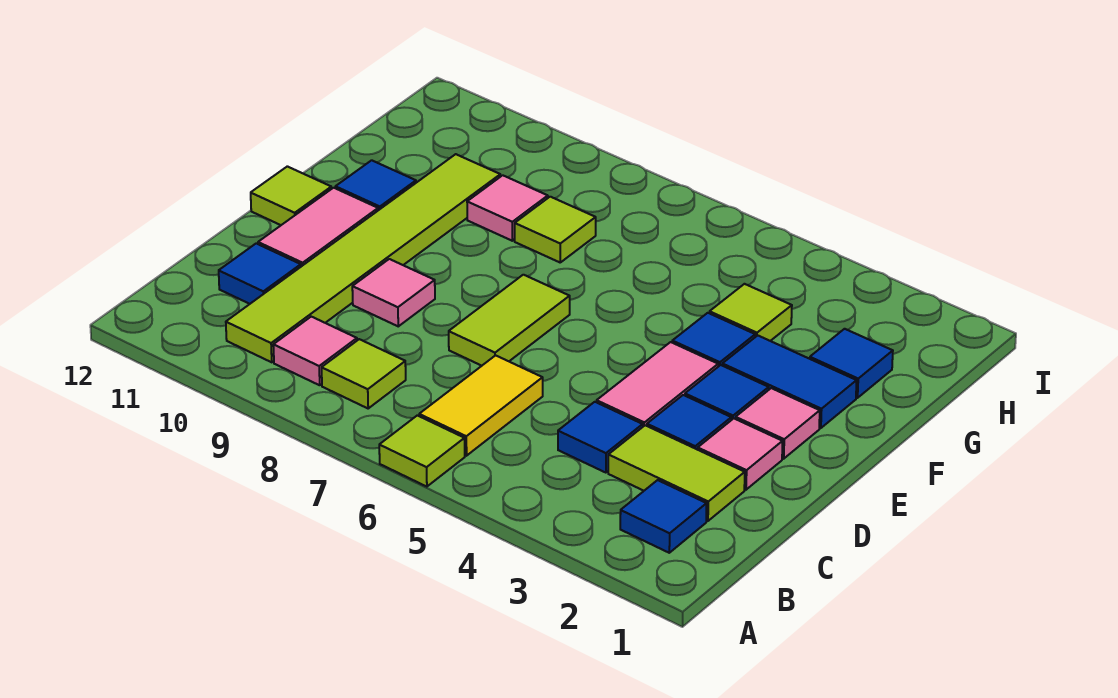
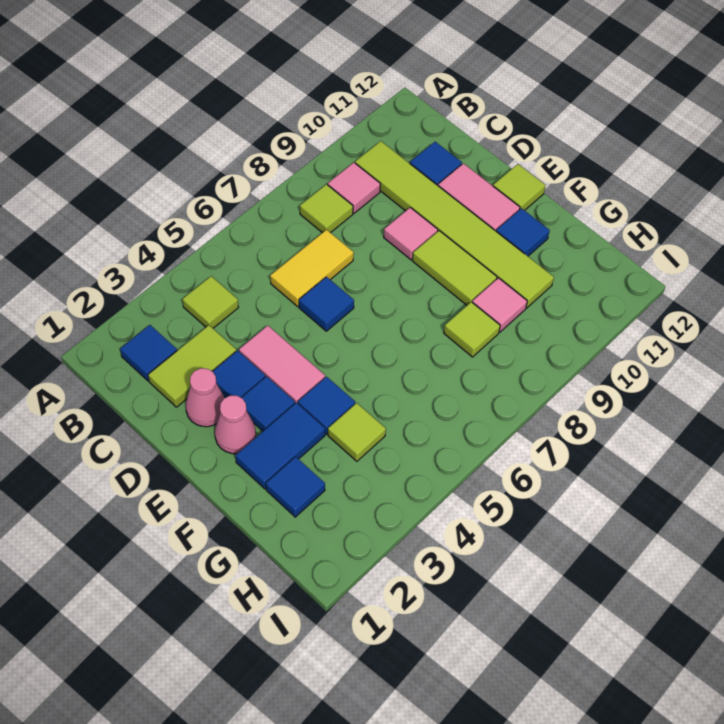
lime tile A6 level 1 -> lime tile B4 level 1
yellow tile B6:C6 level 1 -> yellow tile C6:C7 level 1
blue tile C4 level 1 -> blue tile D6 level 1
pink tile D2 level 1 -> pink cone D2 level 1
lime tile D7:E7 level 1 -> lime tile E9:F9 level 1
pink tile E2 level 1 -> pink cone E2 level 1

